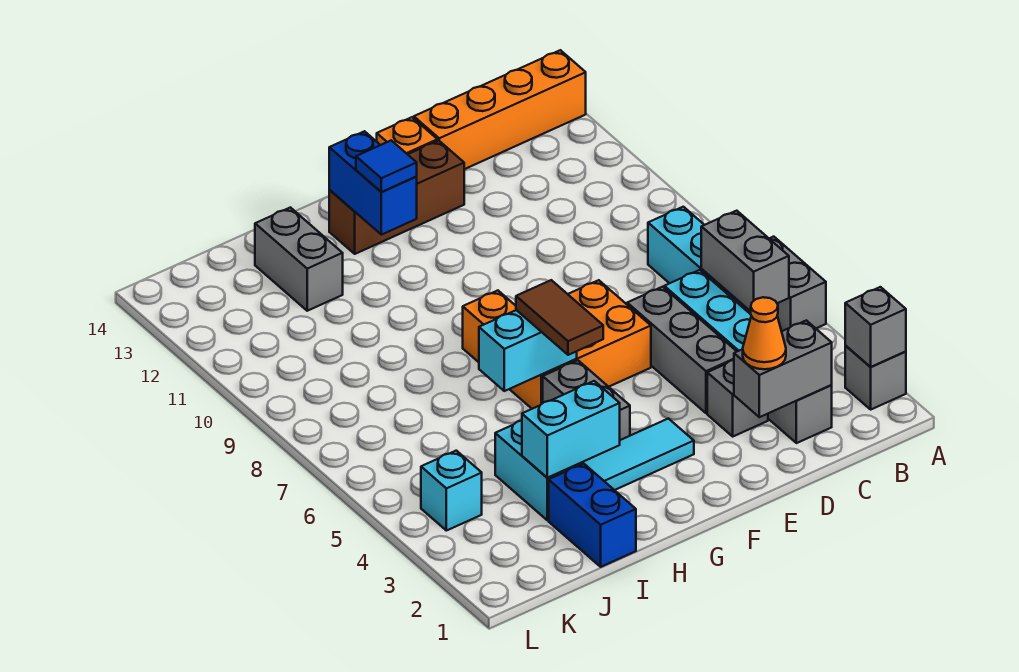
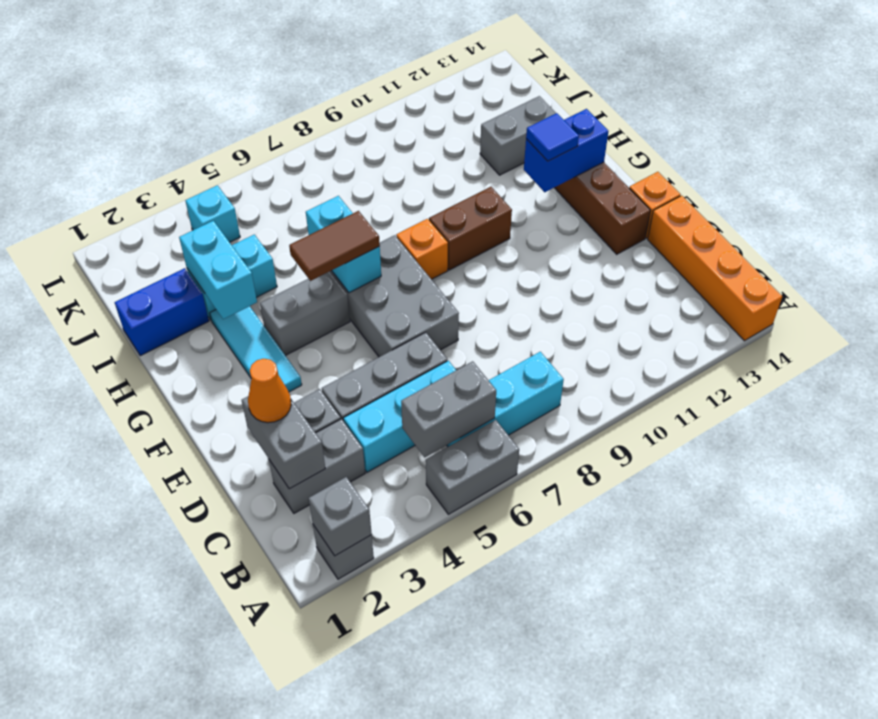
orange brick E6:G7 level 1 -> grey brick E6:G7 level 1
none -> brown brick G9:G10 level 1

